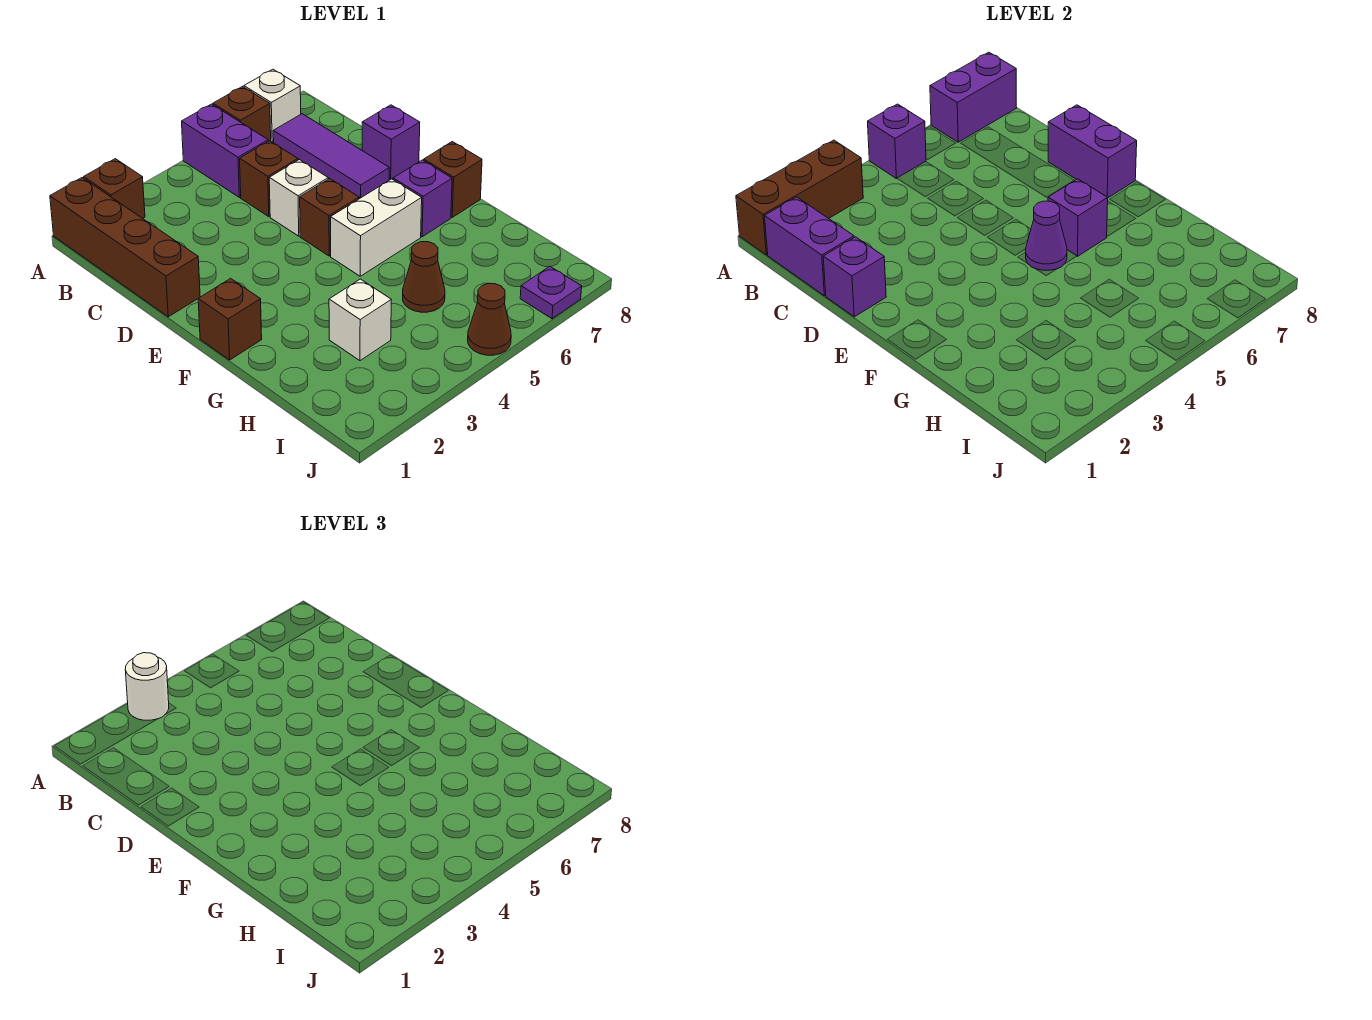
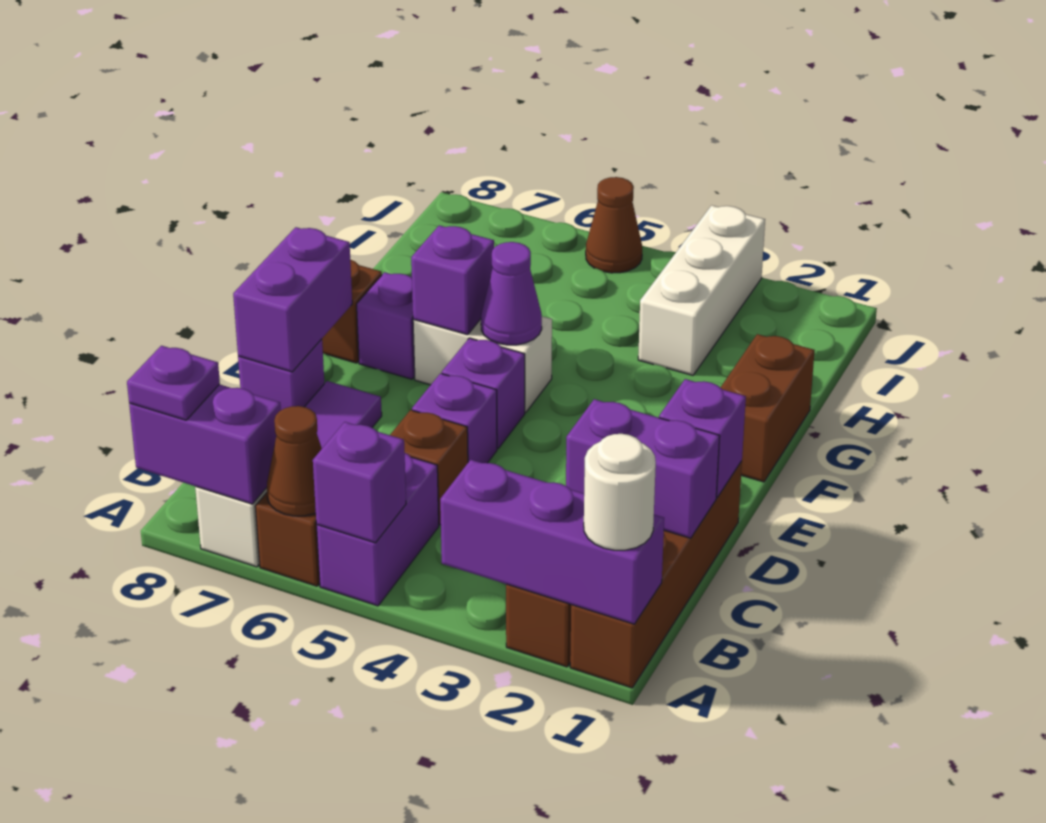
brown brick A1:A3 level 2 -> purple brick A1:A3 level 2
white round brick A3 level 3 -> white round brick A1 level 3
purple brick B1:C1 level 2 -> purple brick C1:C2 level 2
white brick D5 level 1 -> purple brick D5 level 1
brown brick E5 level 1 -> purple brick E5 level 1
brown brick F1 level 1 -> brown brick F1:G1 level 1
white brick H3 level 1 -> white brick H3:J3 level 1
brown cone H5 level 1 -> brown cone A6 level 2
purple plate J7 level 1 -> purple plate A8 level 3

